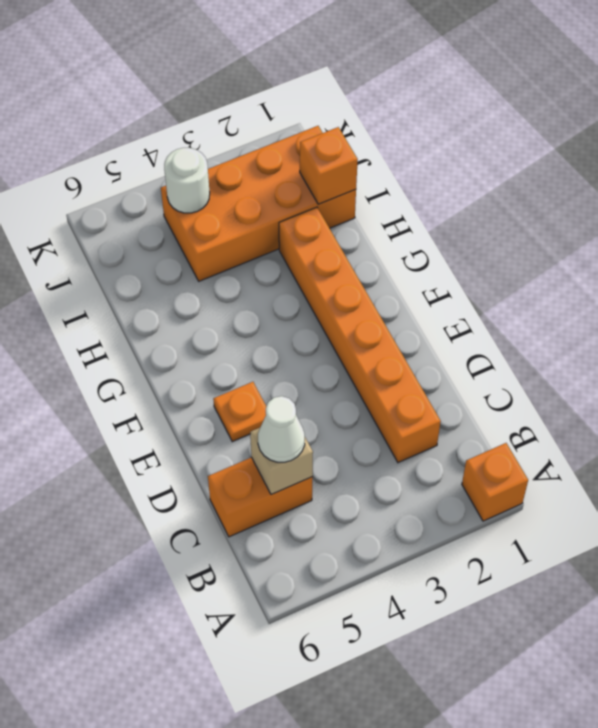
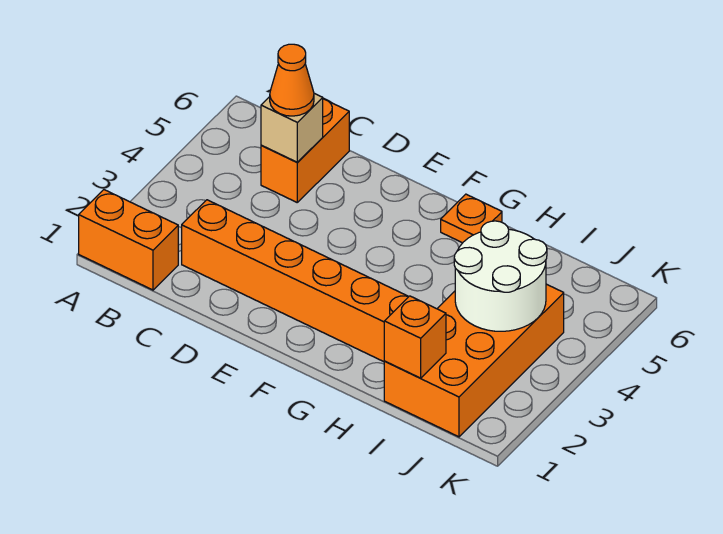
orange brick A1 level 1 -> orange brick A1:B1 level 1
white cone C5 level 3 -> orange cone C5 level 3
orange plate E5 level 1 -> orange plate G6 level 1
white round brick J4 level 2 -> white round brick I3:J4 level 2

